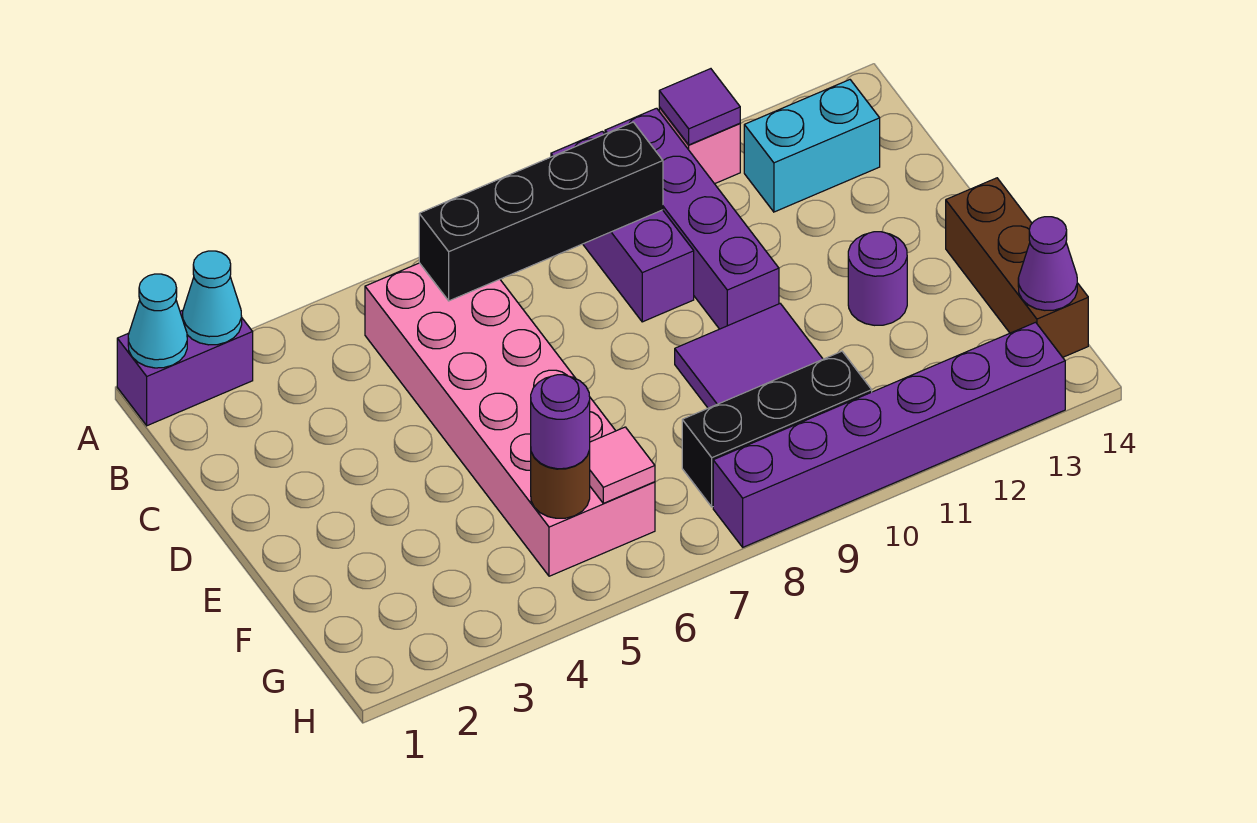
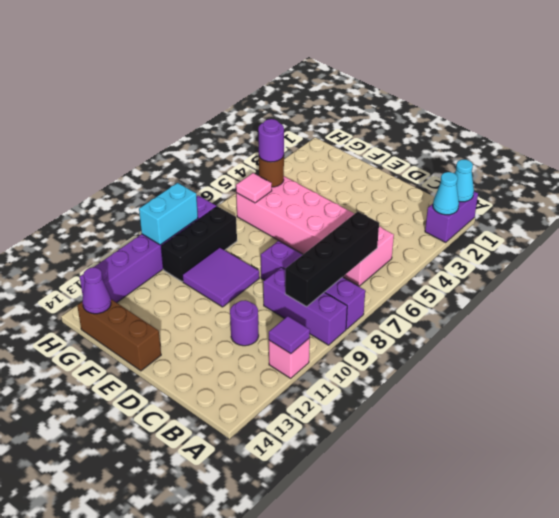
purple brick A10:D10 level 1 -> purple brick A8:D8 level 1
cyan brick B12:B13 level 1 -> cyan brick H9:H10 level 2
purple round brick E12 level 1 -> purple round brick C11 level 1

